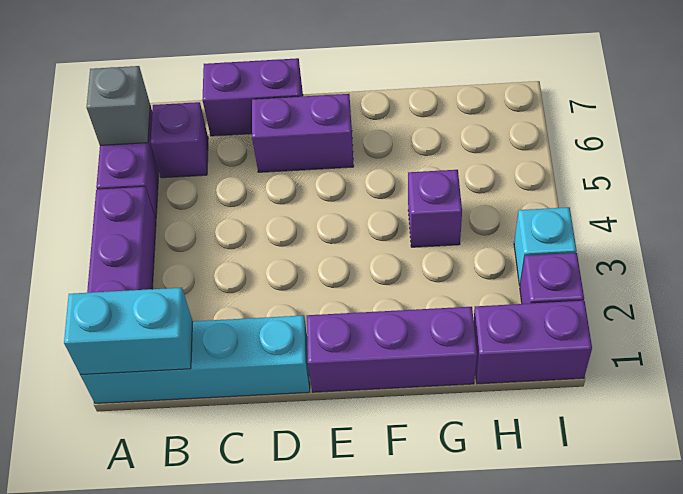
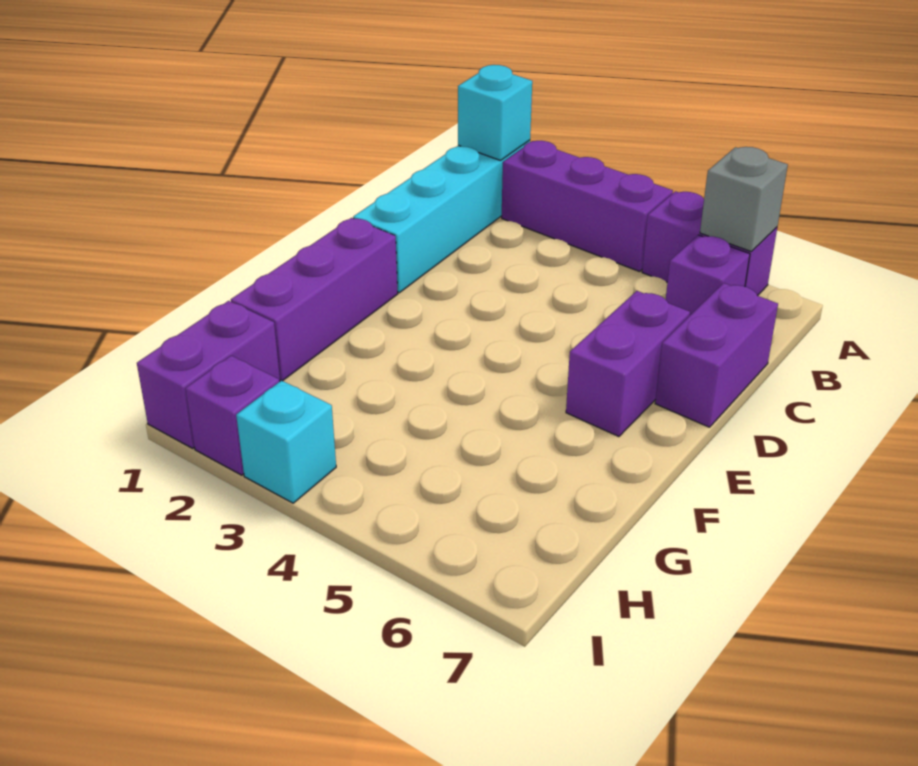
cyan brick A1:B1 level 2 -> cyan brick A1 level 2
purple brick G4 level 1 -> none

